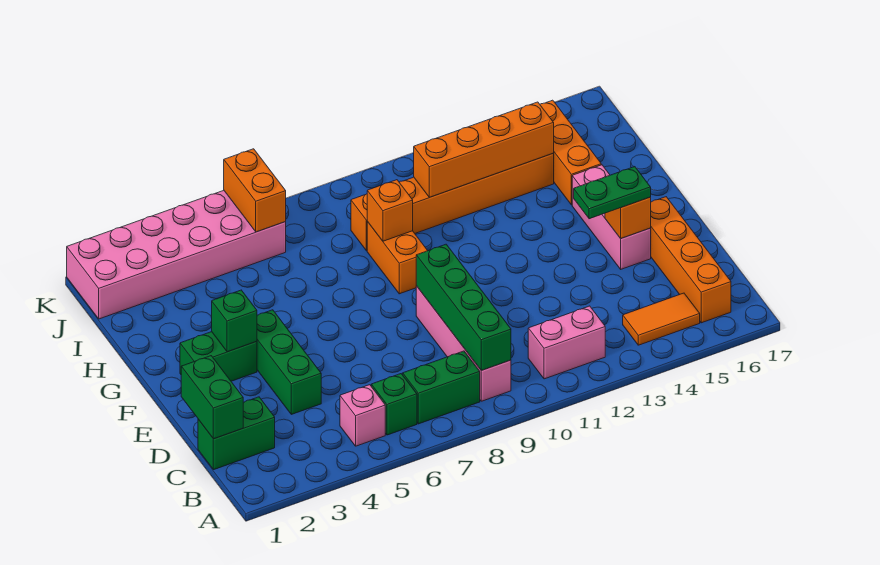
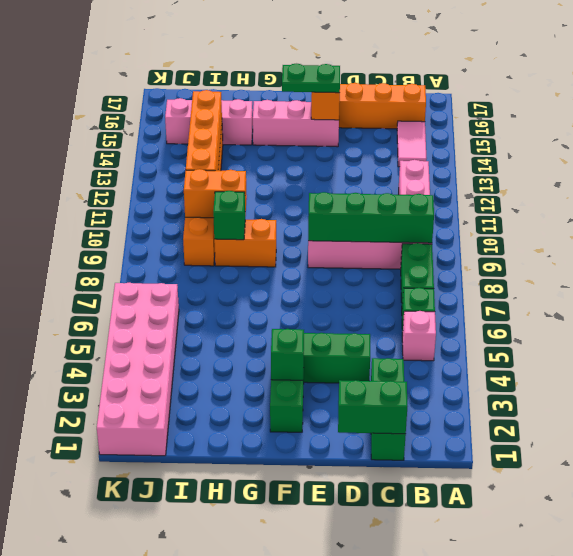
orange tile B14:B15 level 1 -> pink tile B14:B15 level 1
green brick C1:C2 level 1 -> green brick C1:C3 level 1
green plate E14:E15 level 3 -> green plate E15:F15 level 3
orange brick H9 level 2 -> green brick H9 level 2
orange brick H15:J15 level 1 -> pink brick H15:J15 level 1
orange brick J6:K6 level 2 -> orange brick H10:I10 level 2

